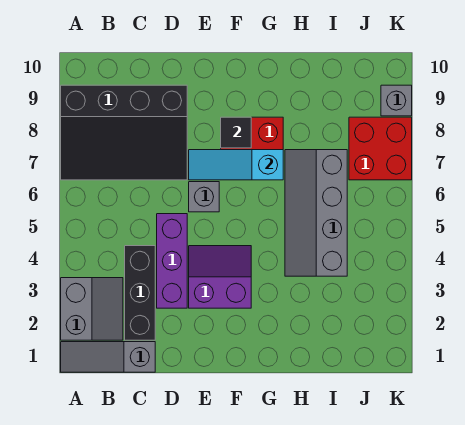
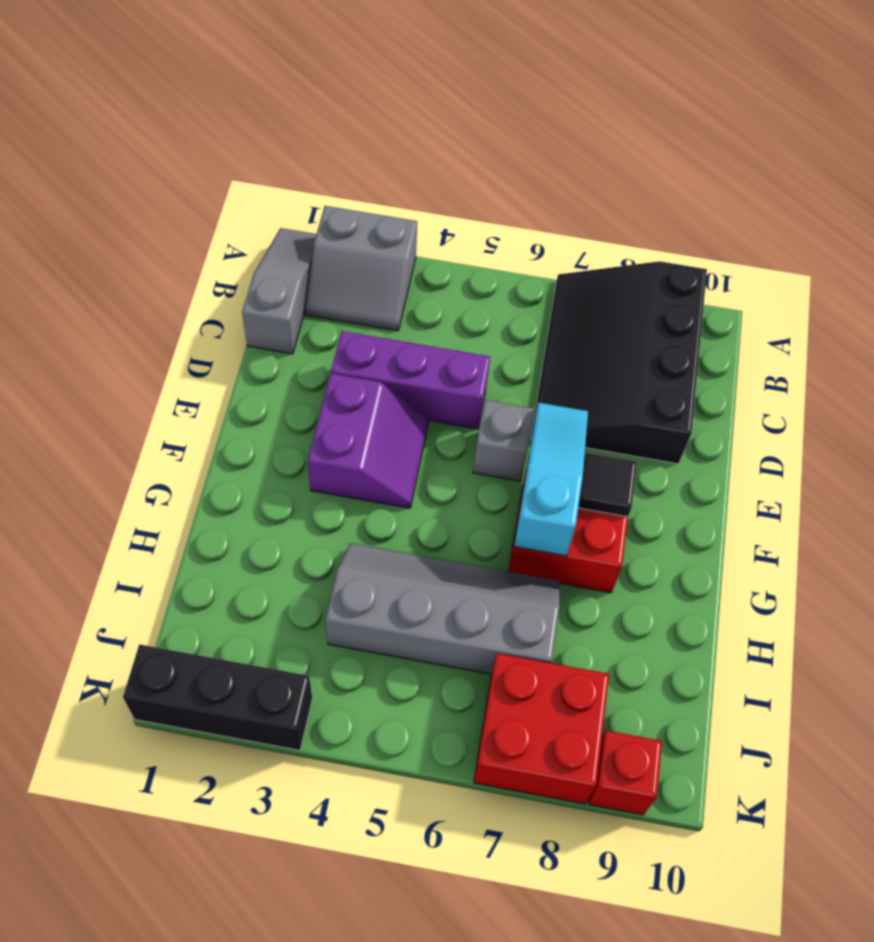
black brick C2:C4 level 1 -> black brick K1:K3 level 1
grey brick K9 level 1 -> red brick K9 level 1

